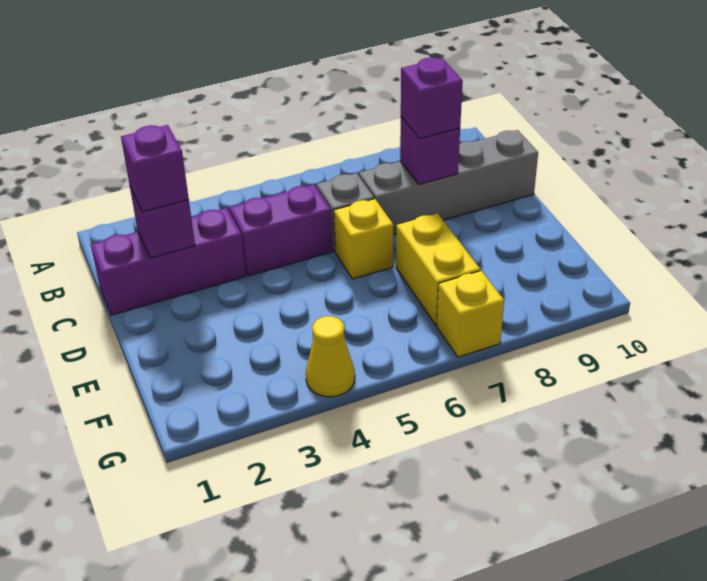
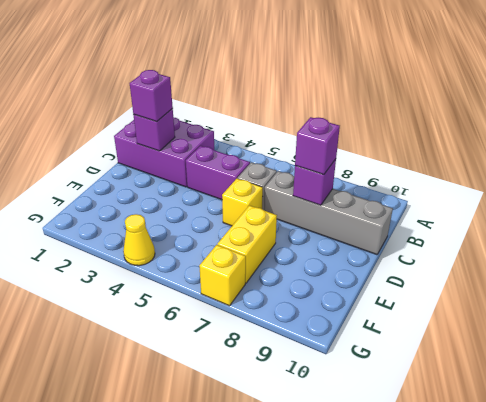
purple brick C1:C3 level 1 -> purple brick B1:C3 level 1

